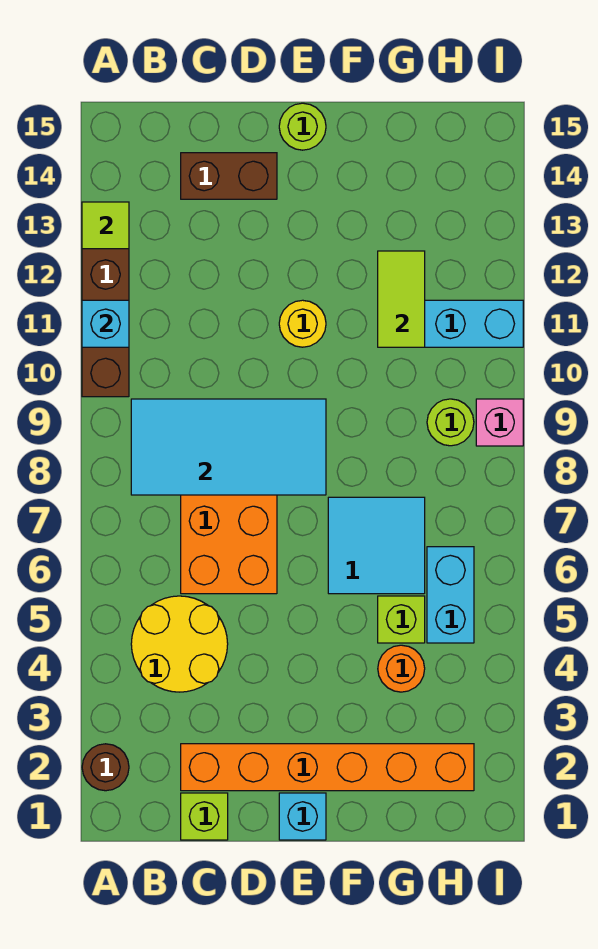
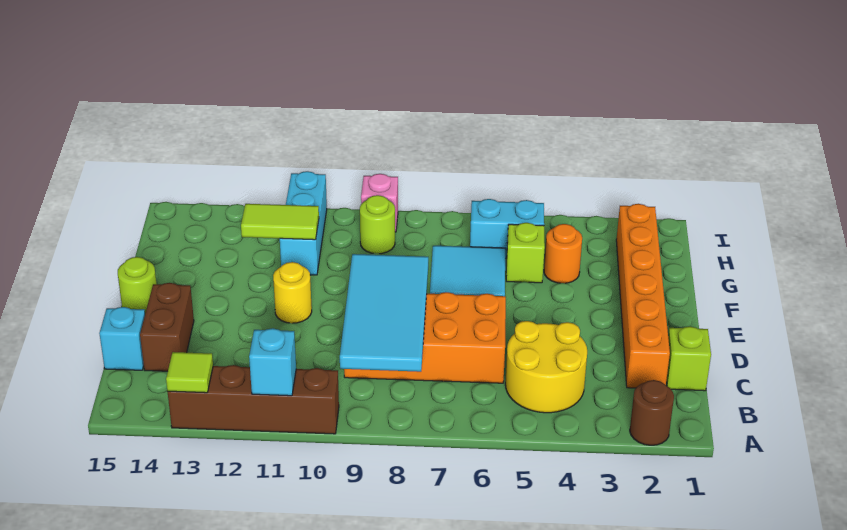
cyan brick E1 level 1 -> cyan brick C15 level 1

